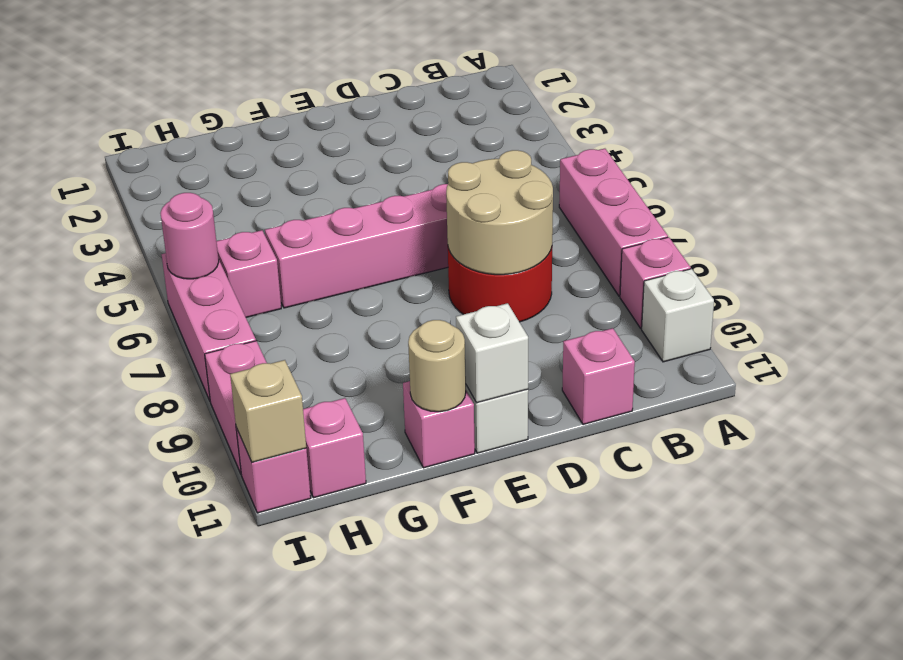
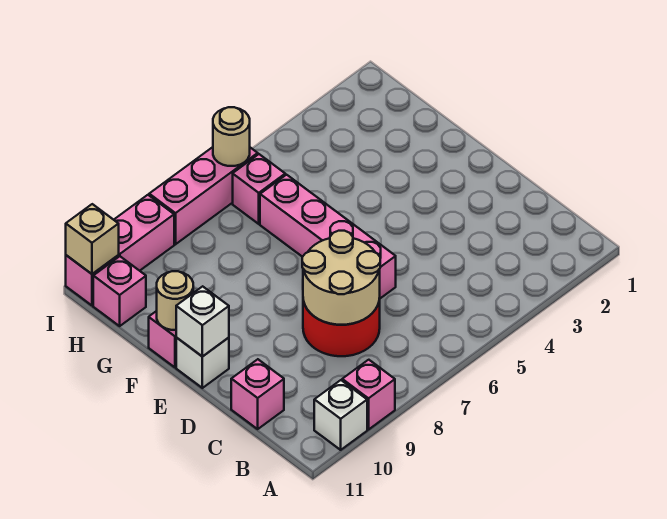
pink brick A6:A8 level 1 -> none
pink round brick I6 level 2 -> tan round brick I6 level 2

